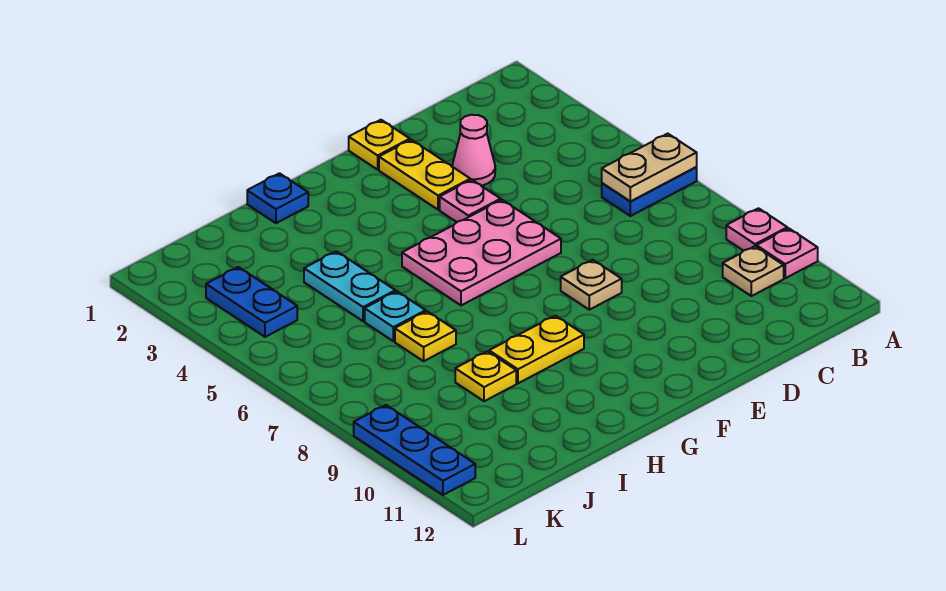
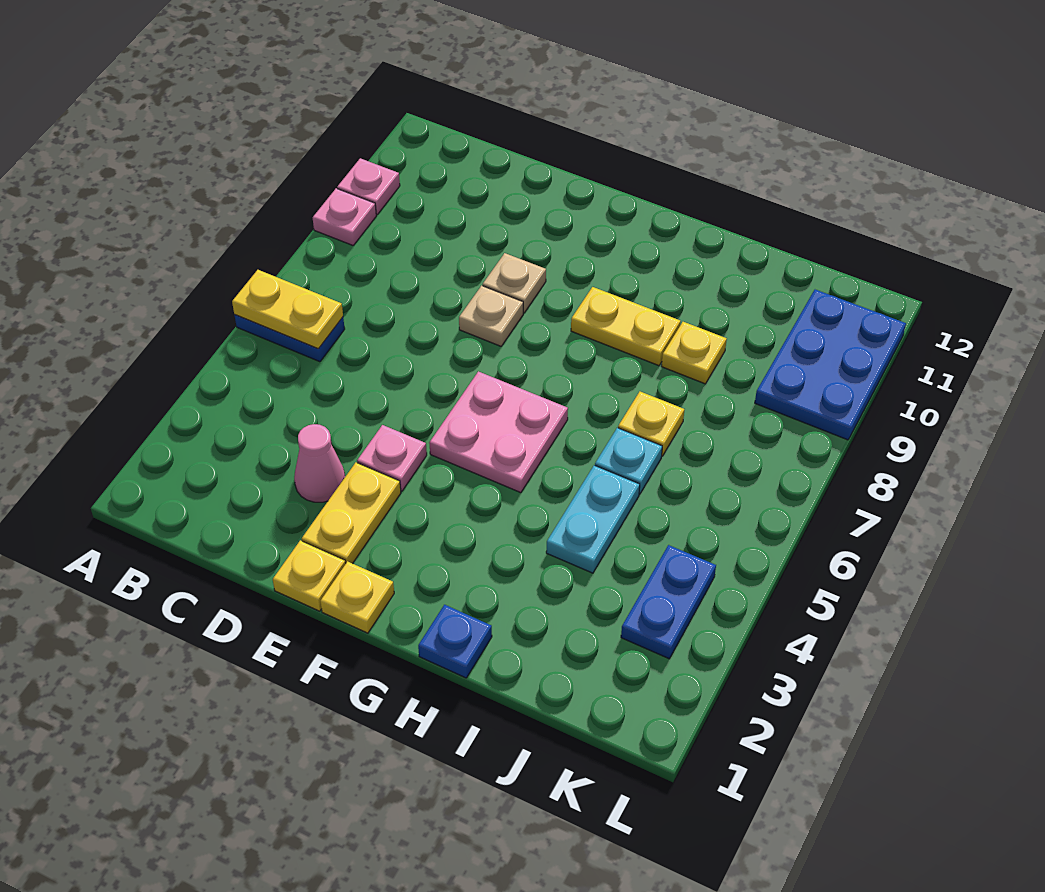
tan plate A6:B6 level 2 -> yellow plate A6:B6 level 2
tan plate B10 level 1 -> tan plate E9 level 1
pink plate E5:G6 level 1 -> pink plate F5:G6 level 1
none -> yellow plate F1 level 1
blue plate L9:L11 level 1 -> blue plate K9:L11 level 1

